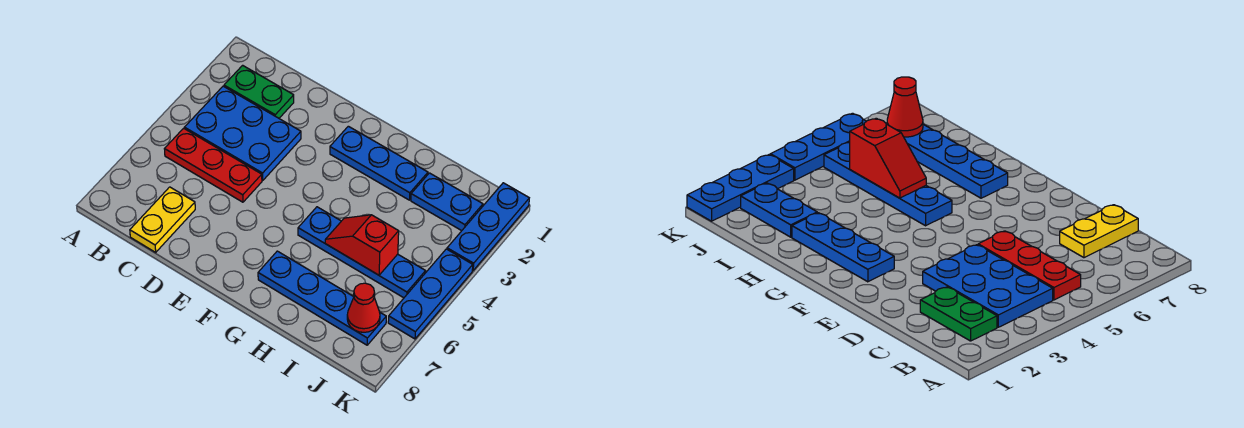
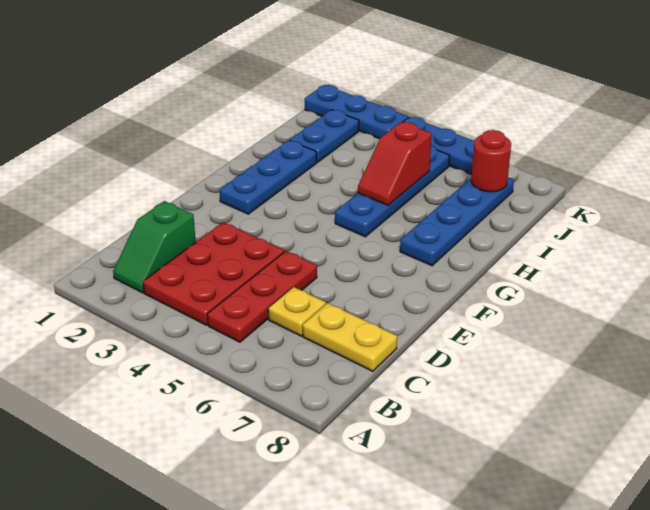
green plate B2:C2 level 1 -> green slope B2:C2 level 1 top C
blue plate B3:D4 level 1 -> red plate B3:D4 level 1
none -> yellow plate C6 level 1
red cone J7 level 2 -> red round brick J7 level 2

